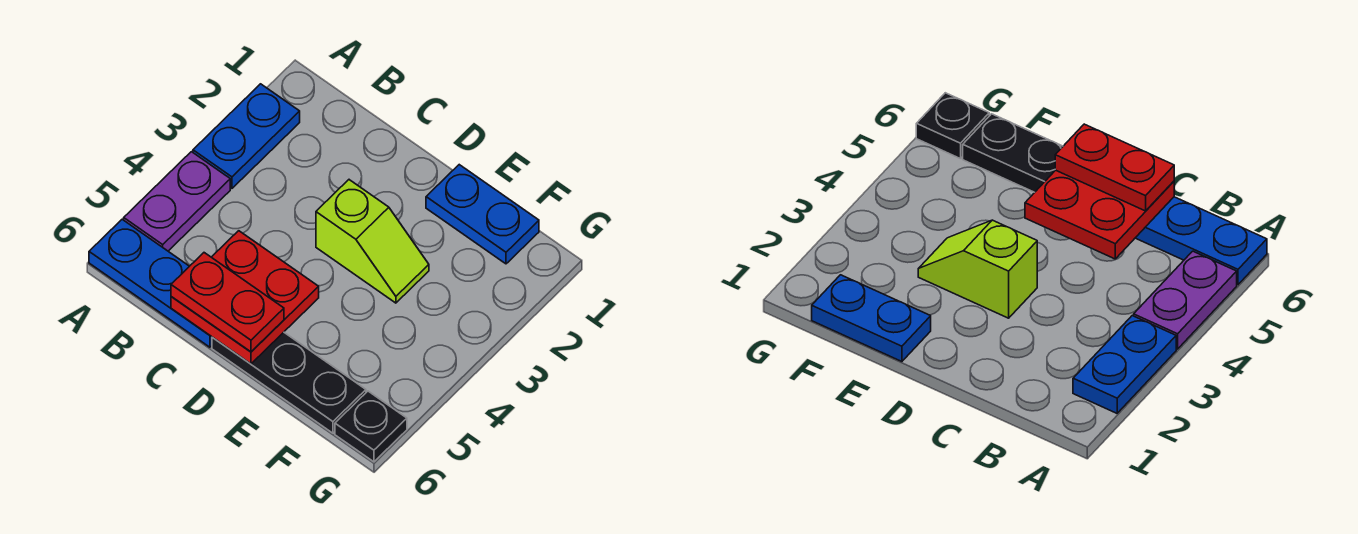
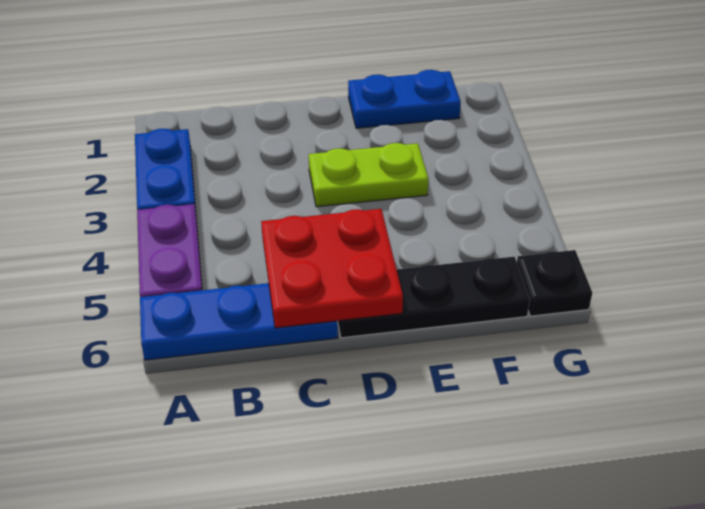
red plate C6:D6 level 3 -> none
lime slope D3:E3 level 1 top D -> lime plate D3:E3 level 1

